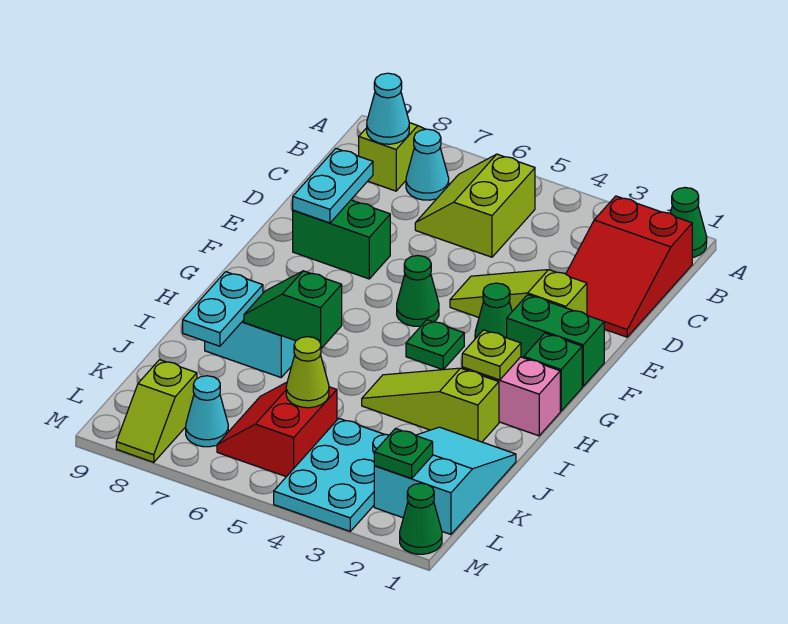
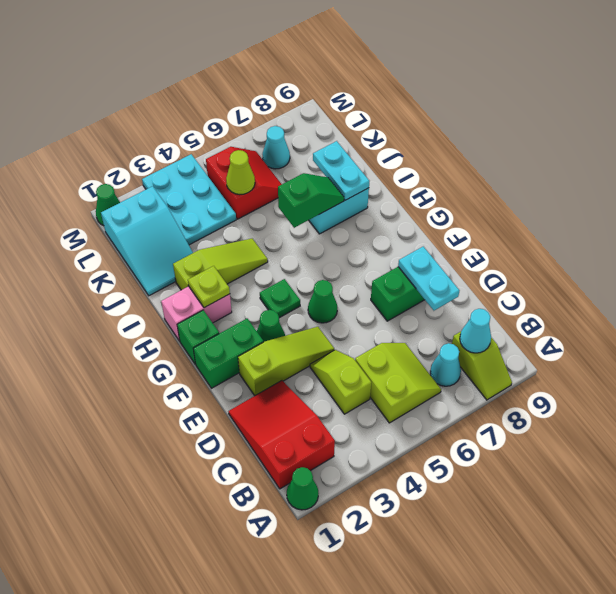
green plate L2 level 2 -> none
lime slope L8:M8 level 1 top L -> lime slope C4:D4 level 1 top C

